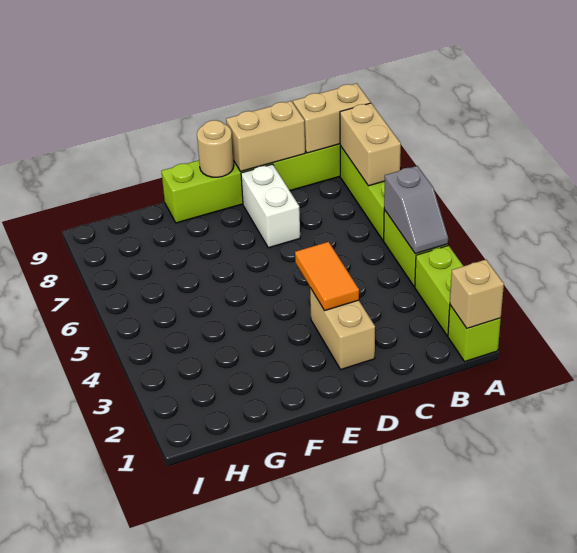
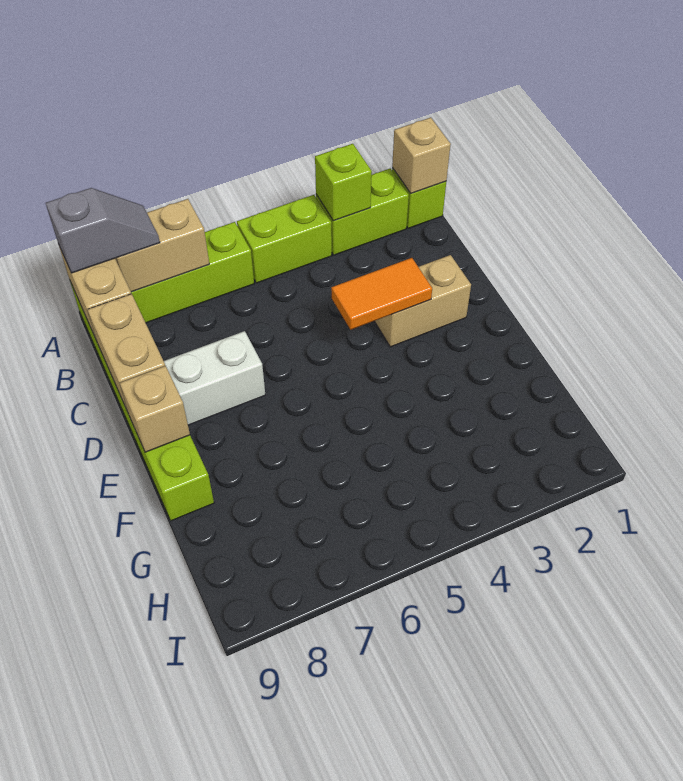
none -> lime brick A3 level 2
grey slope A4:A5 level 2 top 5 -> grey slope A8:A9 level 3 top 9
tan round brick E9 level 2 -> tan brick E9 level 2

